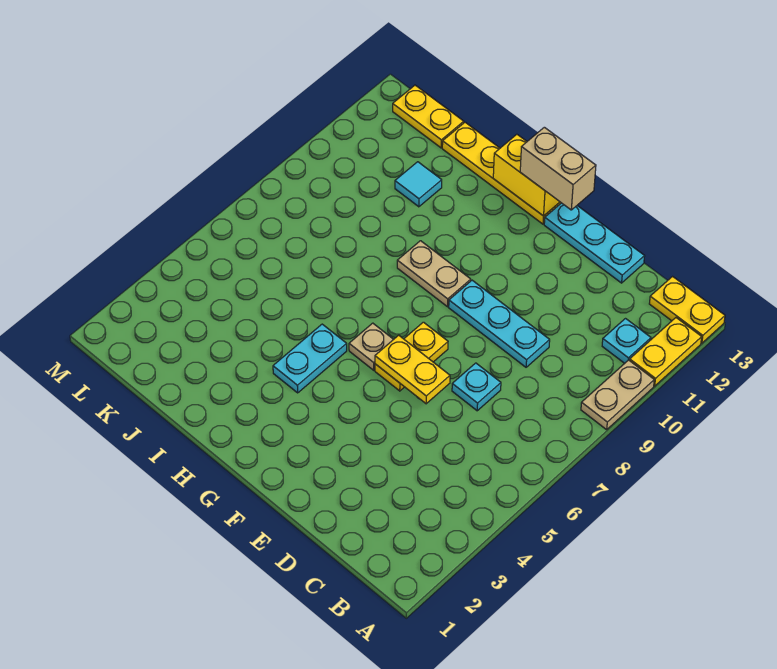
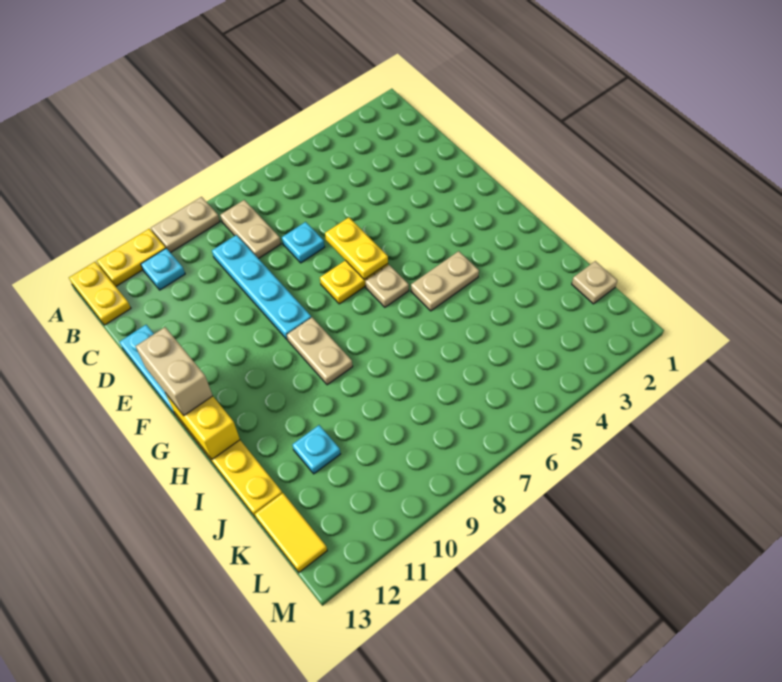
none -> tan plate B8:C8 level 1
cyan plate D9:F9 level 1 -> cyan plate C9:F9 level 1
cyan plate H4:H5 level 1 -> tan plate H4:H5 level 1
cyan tile J11 level 1 -> cyan plate J11 level 1
none -> tan plate K1 level 1
yellow plate K13:L13 level 1 -> yellow tile K13:L13 level 1

